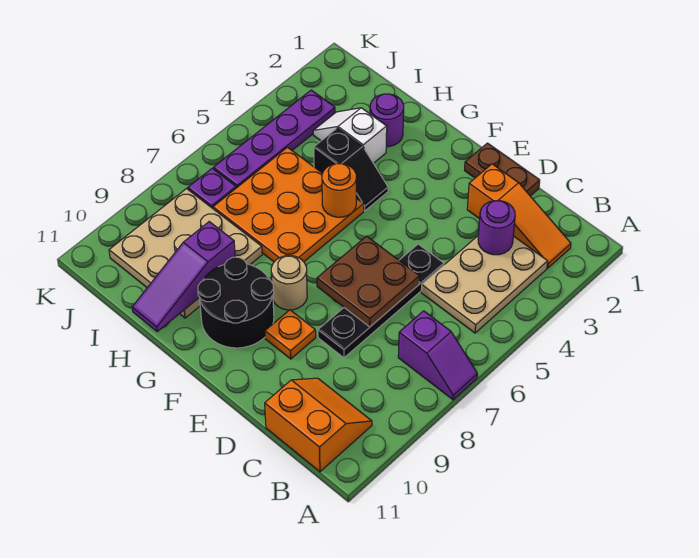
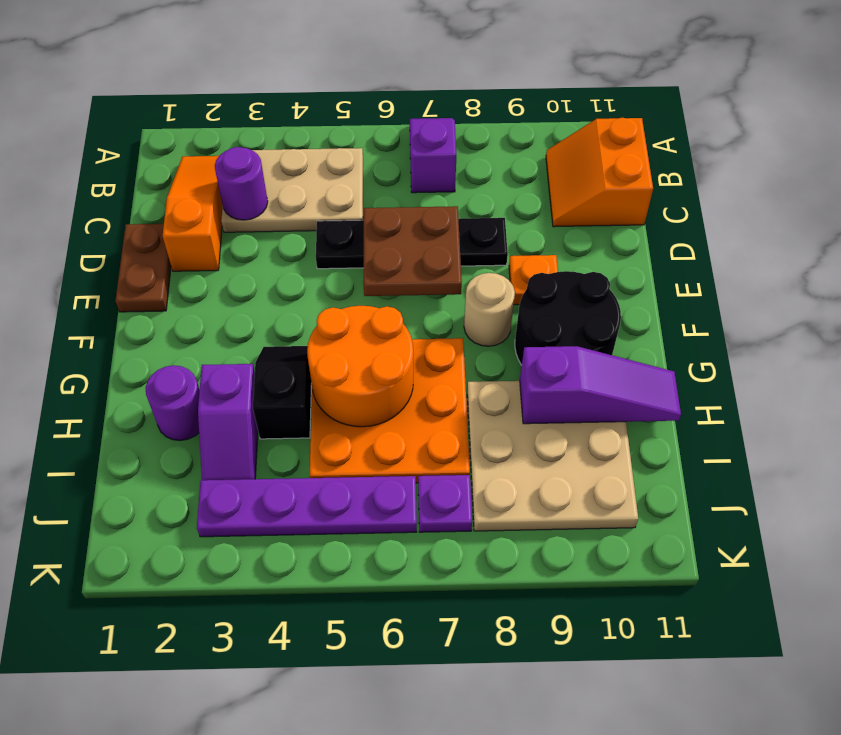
orange round brick G5 level 2 -> orange round brick G5:H6 level 2
white slope H3:I3 level 1 top H -> purple slope H3:I3 level 1 top H

